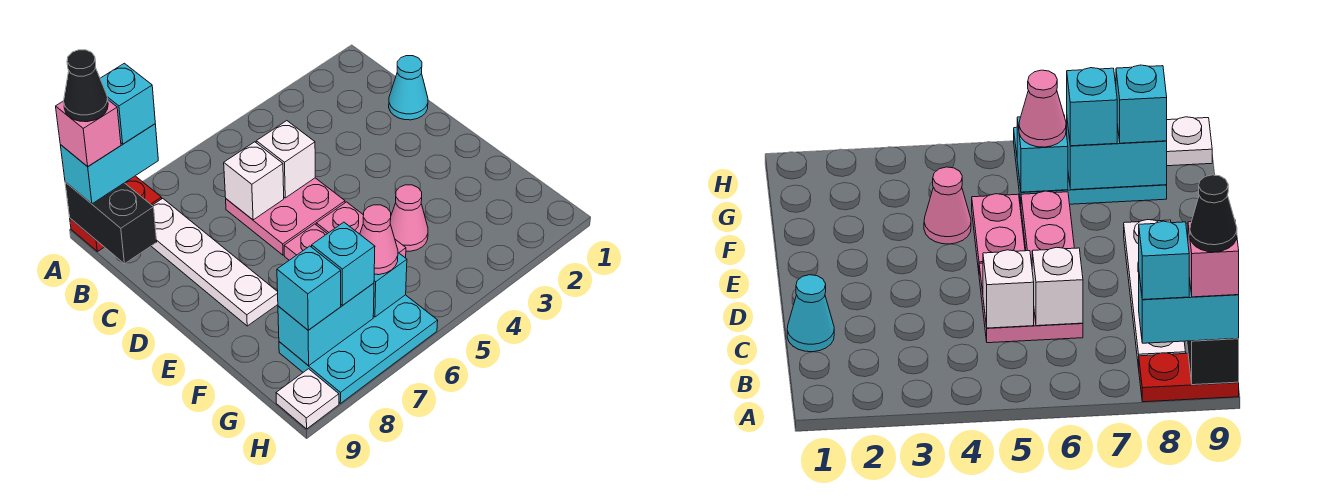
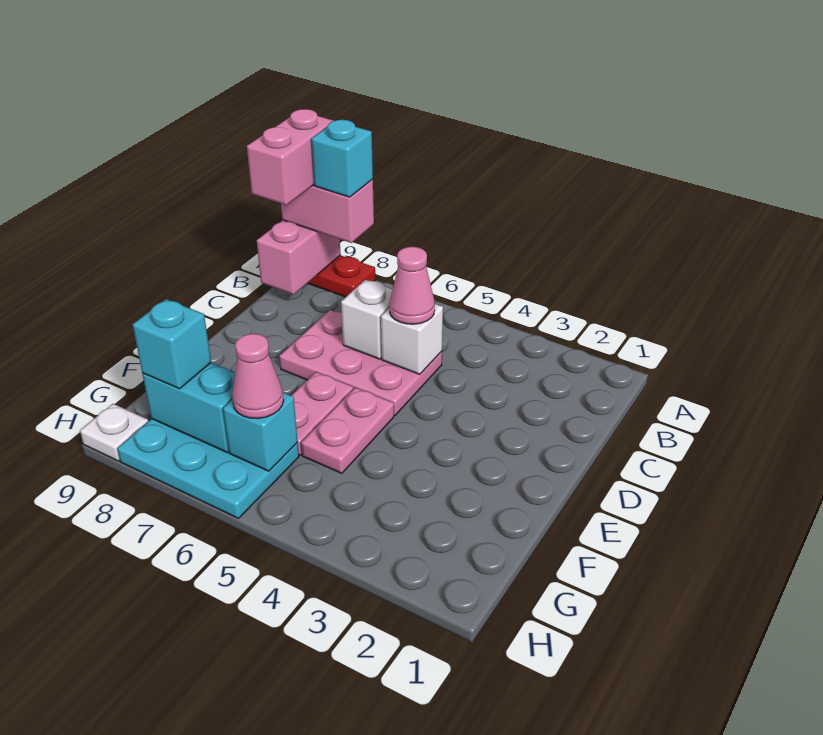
cyan brick A8:A9 level 3 -> pink brick A8:A9 level 3
black brick A9:B9 level 2 -> pink brick A9:B9 level 2
pink brick A9 level 4 -> pink brick A9:B9 level 4
black cone A9 level 5 -> none
white plate B8:E8 level 1 -> none
cyan cone C1 level 1 -> none
pink plate C5:D6 level 1 -> pink plate C5:D7 level 1
pink cone F4 level 1 -> pink cone C5 level 3
cyan brick G7 level 3 -> none

